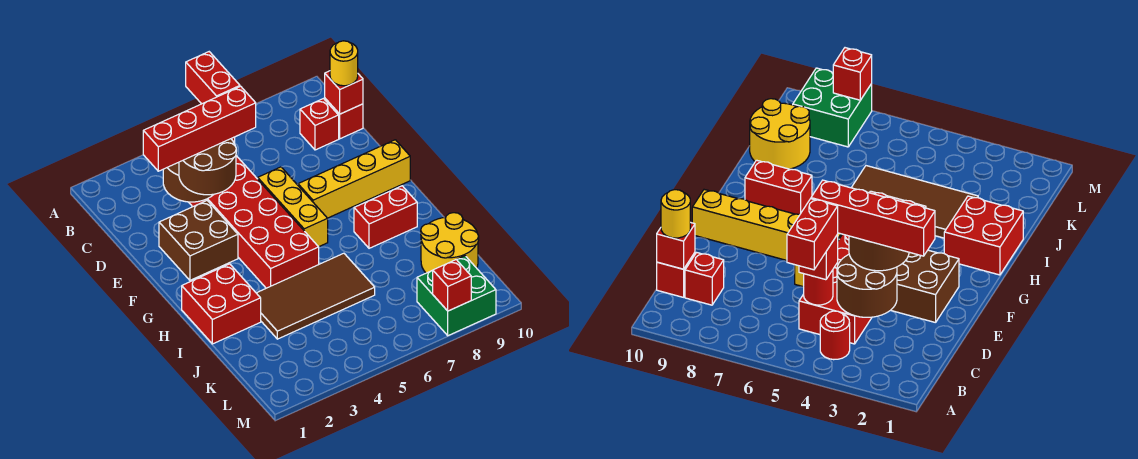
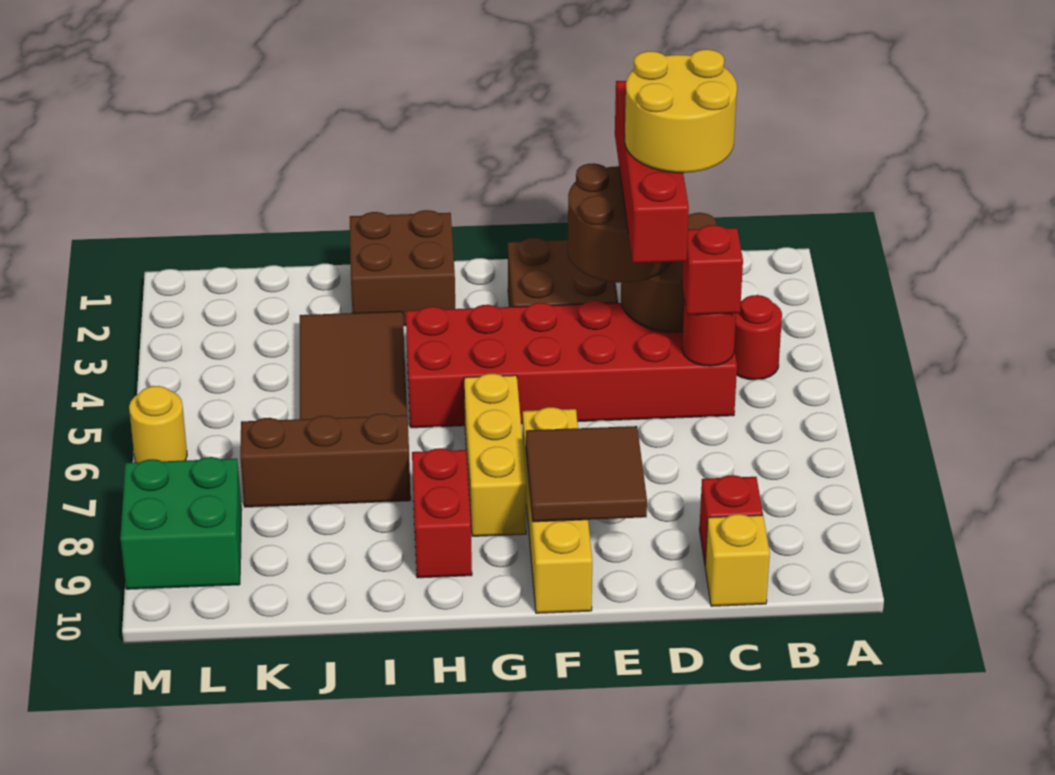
red brick B5:C5 level 4 -> none
red brick C10 level 1 -> yellow brick C10 level 1
red brick C10 level 2 -> none
yellow round brick C10 level 3 -> yellow round brick M6 level 1
yellow brick E6:G6 level 1 -> yellow brick G6:G8 level 1
none -> brown tile E8:F9 level 2
red brick H1:I2 level 1 -> brown brick H1:I2 level 1
none -> brown brick I7:K7 level 1
yellow round brick J9:K10 level 1 -> yellow round brick C3:D4 level 5
red brick M8 level 2 -> none

